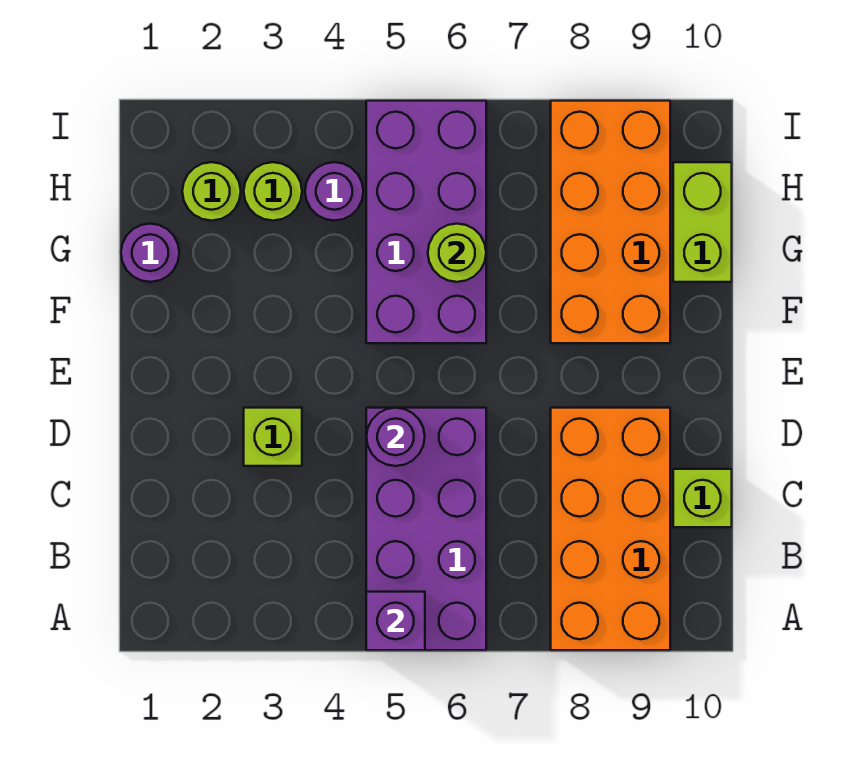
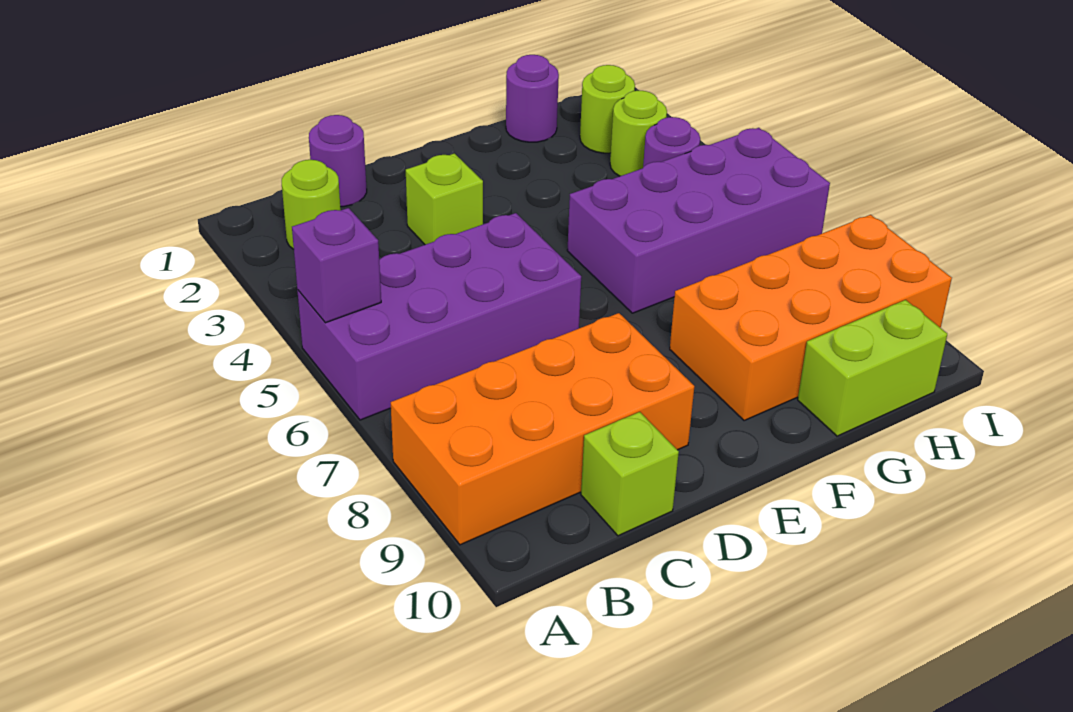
purple round brick D5 level 2 -> purple round brick C1 level 1
lime round brick G6 level 2 -> lime round brick B2 level 1

